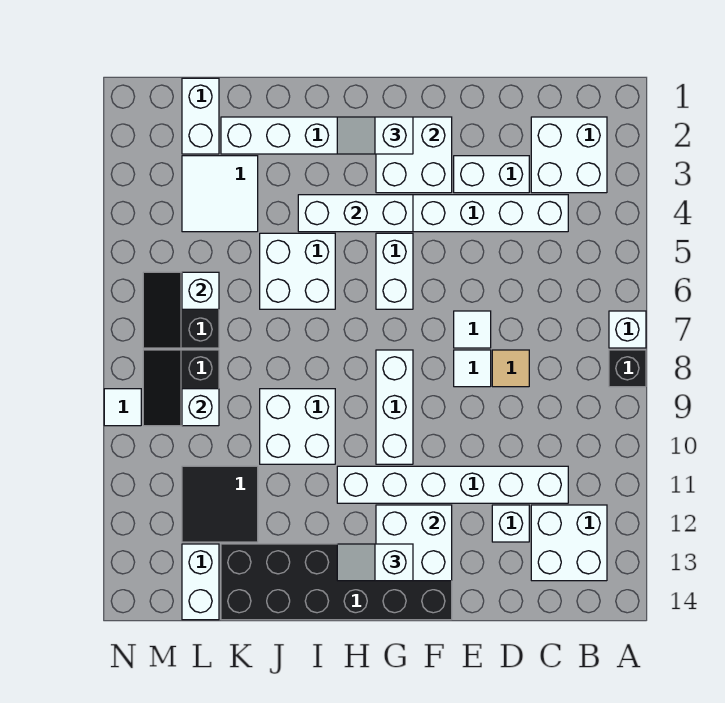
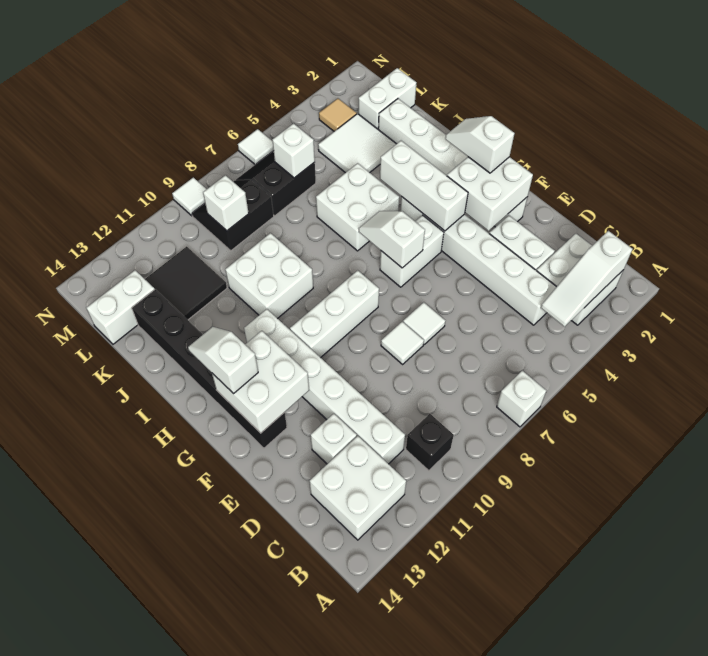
black brick A8 level 1 -> black brick B10 level 1
none -> white slope B2:B4 level 2 top 2
tan tile D8 level 1 -> tan tile M3 level 1
black brick F13:K14 level 1 -> black brick F13:K13 level 1
none -> white slope G6:H6 level 2 top G
none -> white tile N6 level 1

